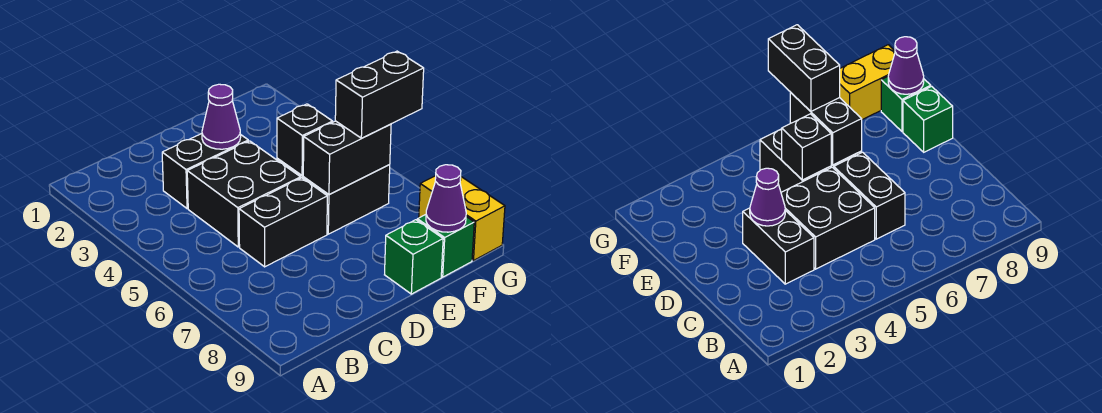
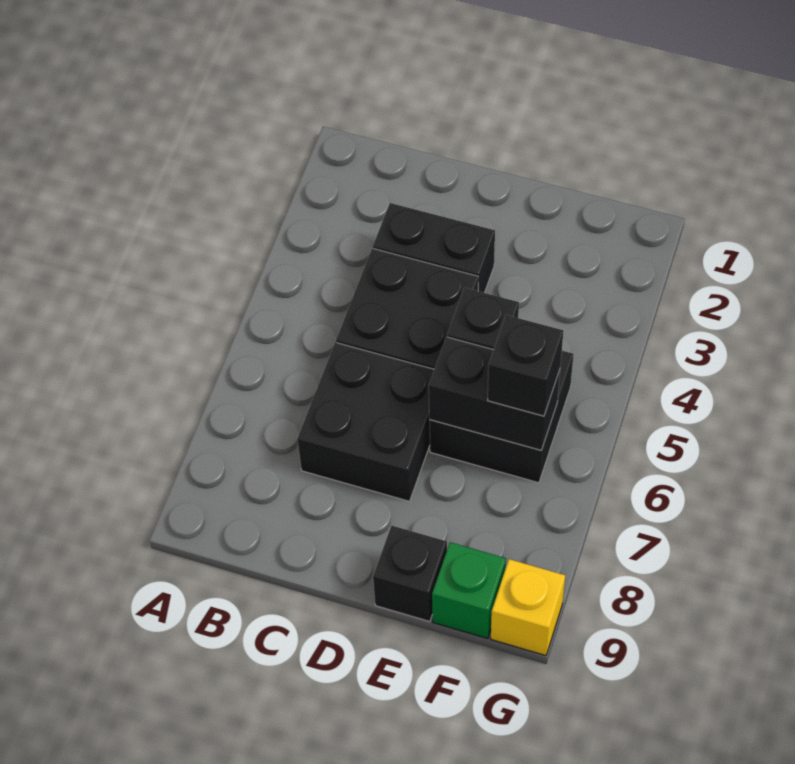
black brick C6:D6 level 1 -> black brick C6:D7 level 1
purple cone D3 level 2 -> none
green brick E9 level 1 -> black brick E9 level 1
black brick F6:G6 level 3 -> black brick F6 level 3
purple cone F9 level 2 -> none
yellow brick G8:G9 level 1 -> yellow brick G9 level 1

